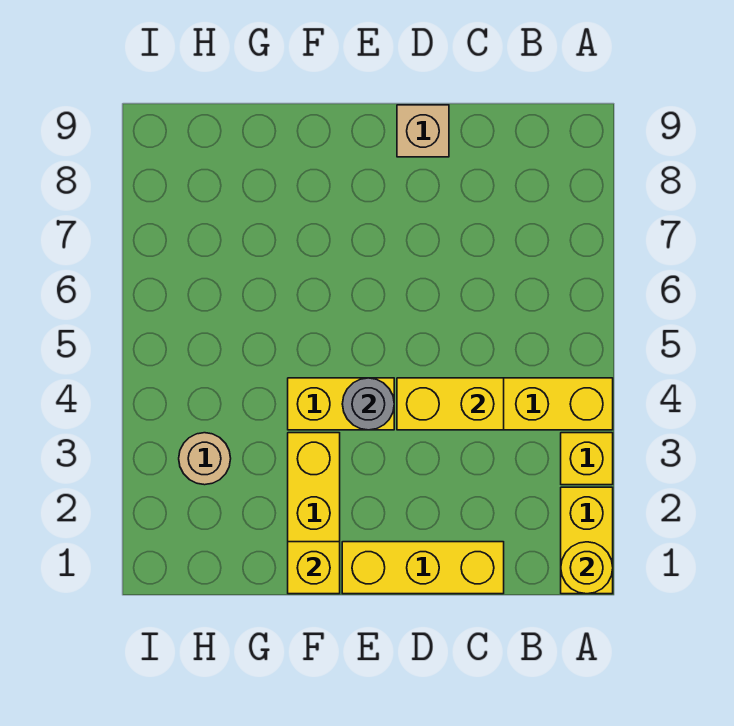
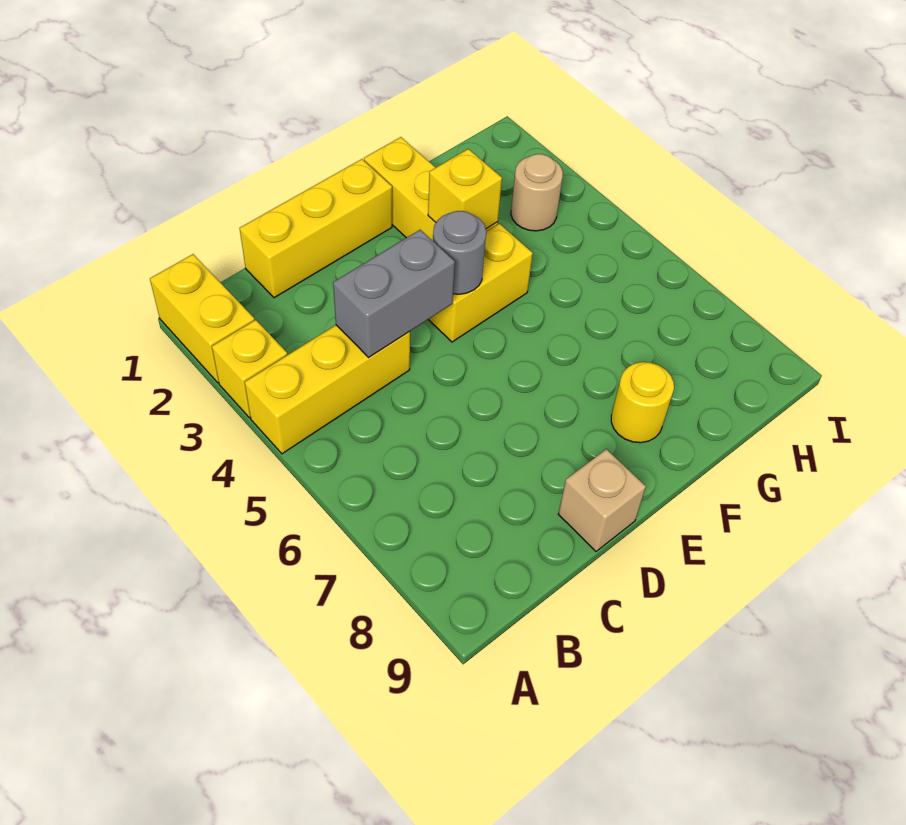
yellow round brick A1 level 2 -> yellow round brick F8 level 1
yellow brick C4:D4 level 2 -> grey brick C4:D4 level 2
yellow brick F1 level 2 -> yellow brick F3 level 2

